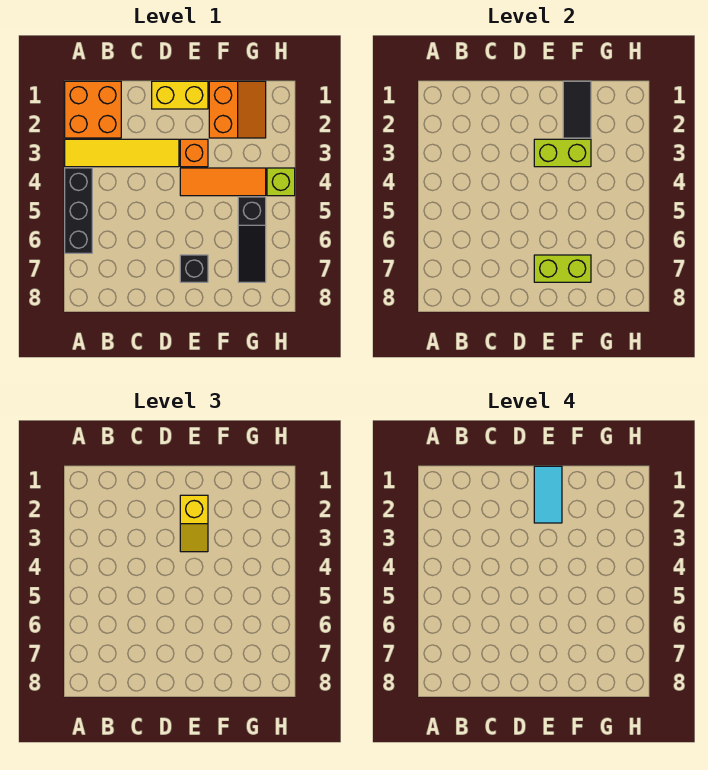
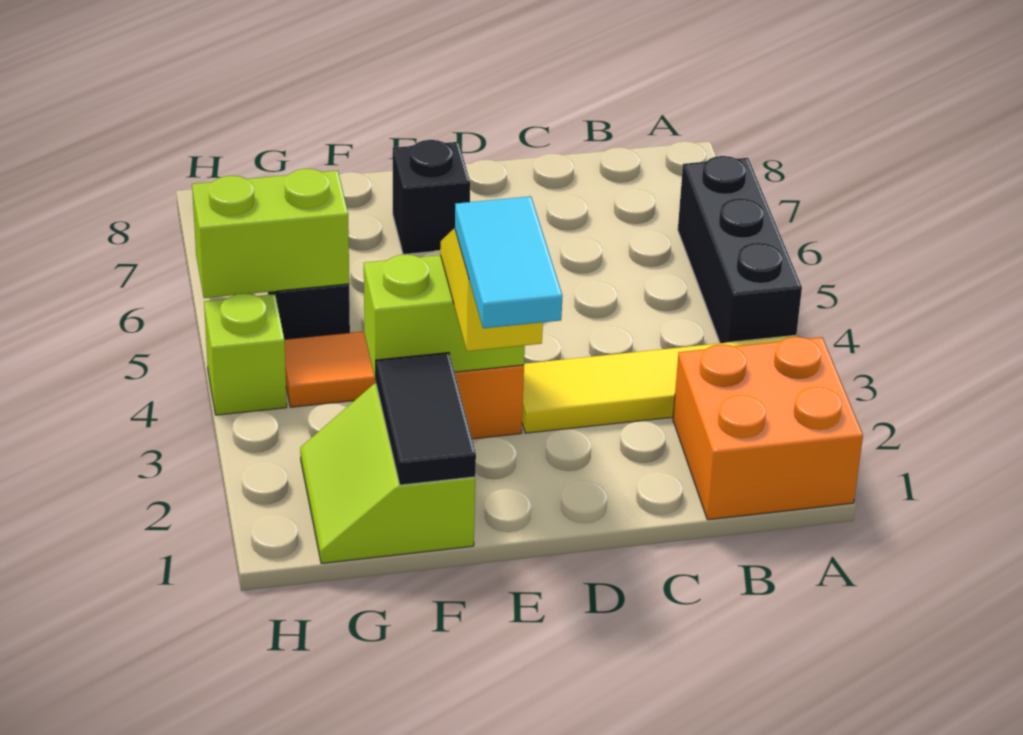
yellow brick D1:E1 level 1 -> none
lime brick E7:F7 level 2 -> lime brick G5:H5 level 2
orange slope F1:G2 level 1 top F -> lime slope F1:G2 level 1 top F

